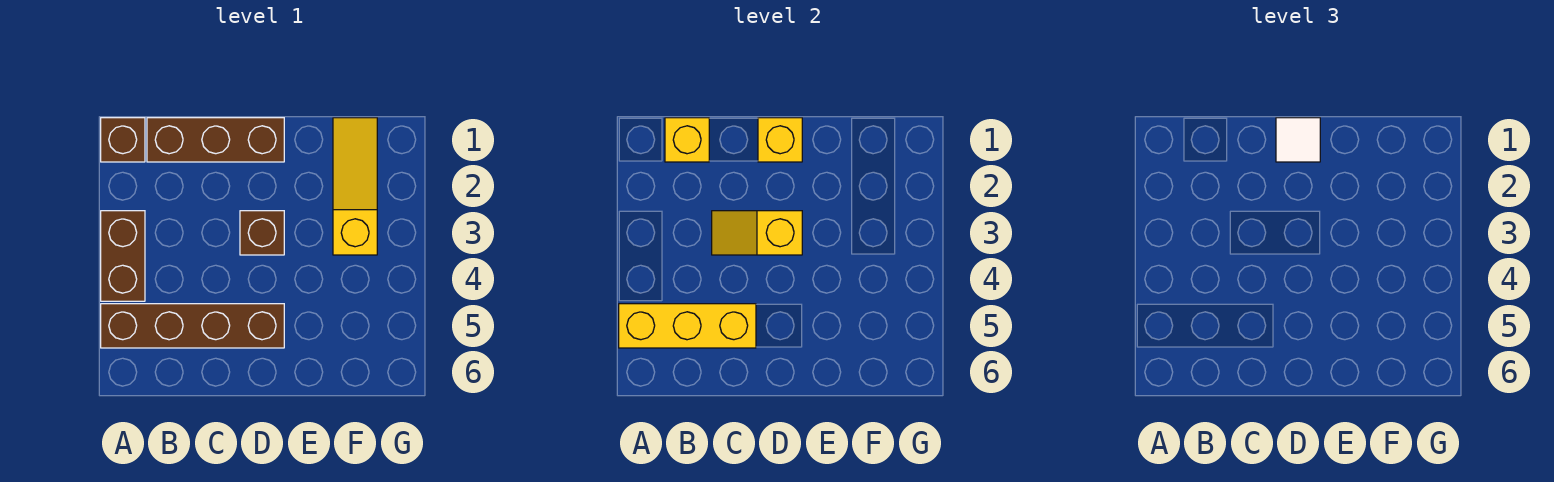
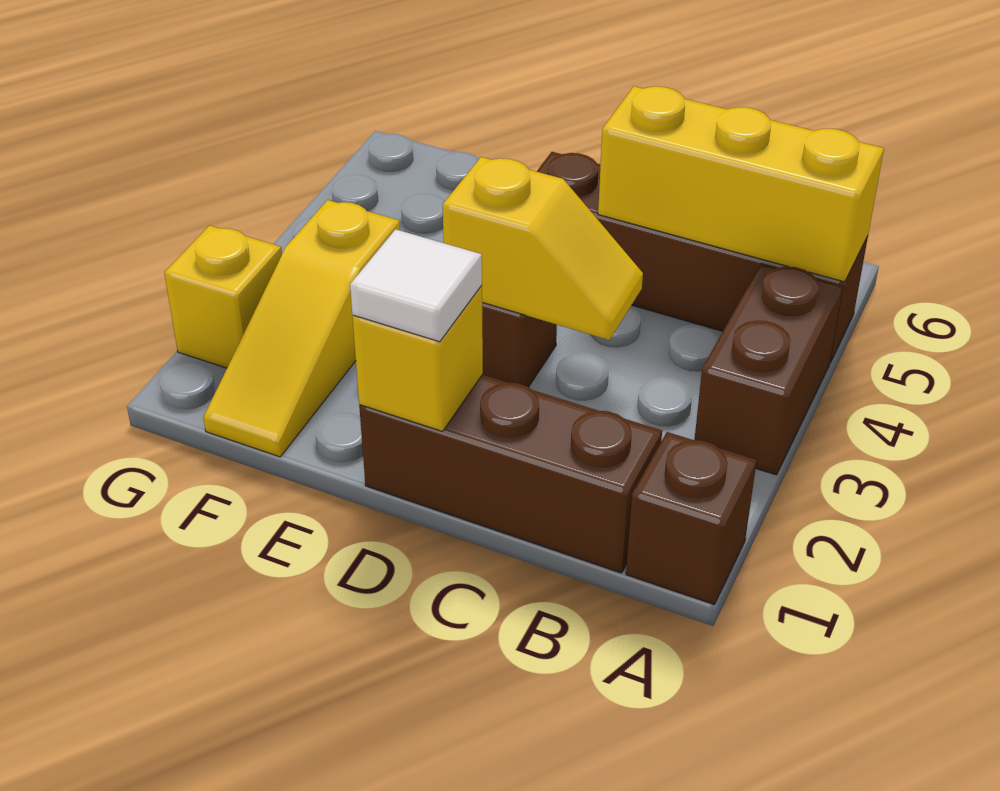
yellow brick B1 level 2 -> yellow brick G2 level 1

